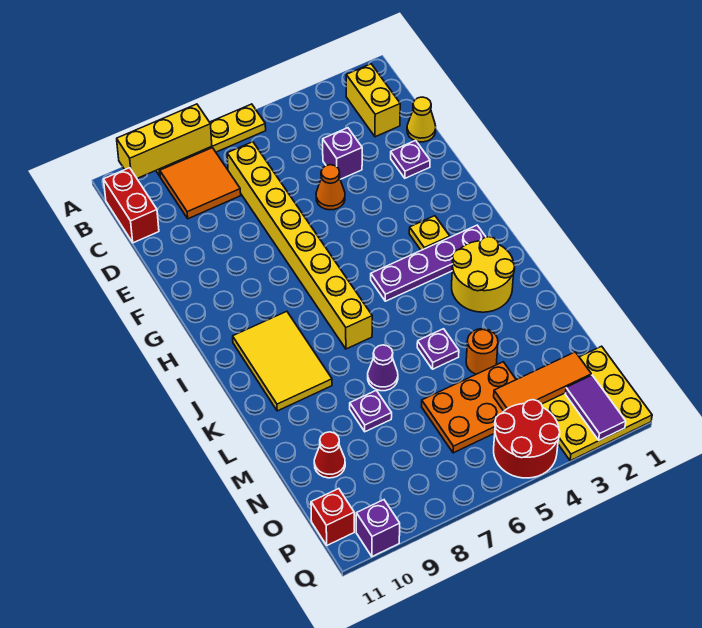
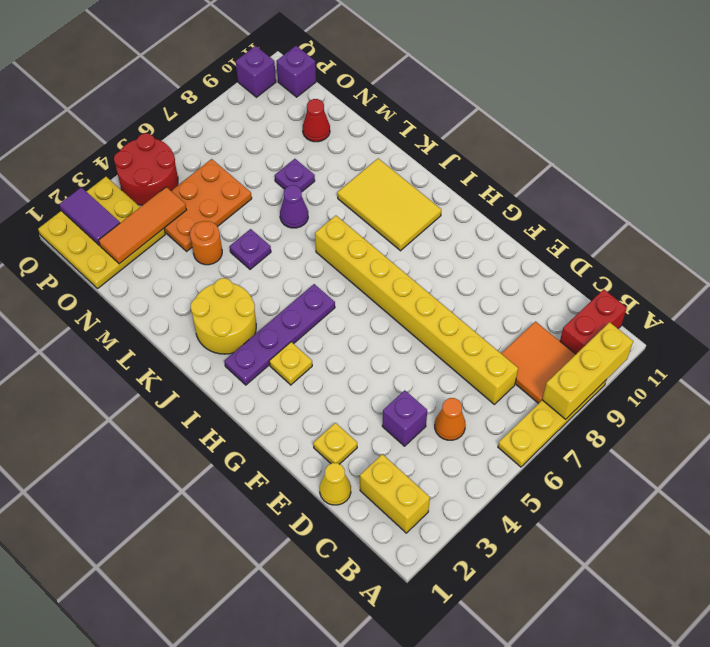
red brick B11:C11 level 1 -> red brick B10:B11 level 1
purple plate E2 level 1 -> yellow plate E2 level 1
orange cone E5 level 1 -> orange cone C5 level 1
red brick P11 level 1 -> purple brick P11 level 1

